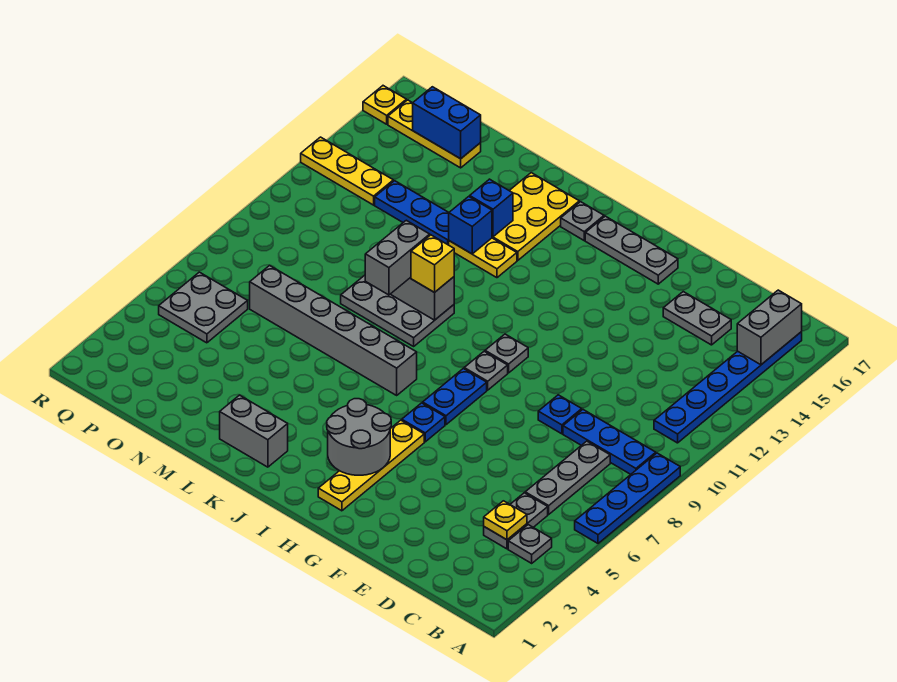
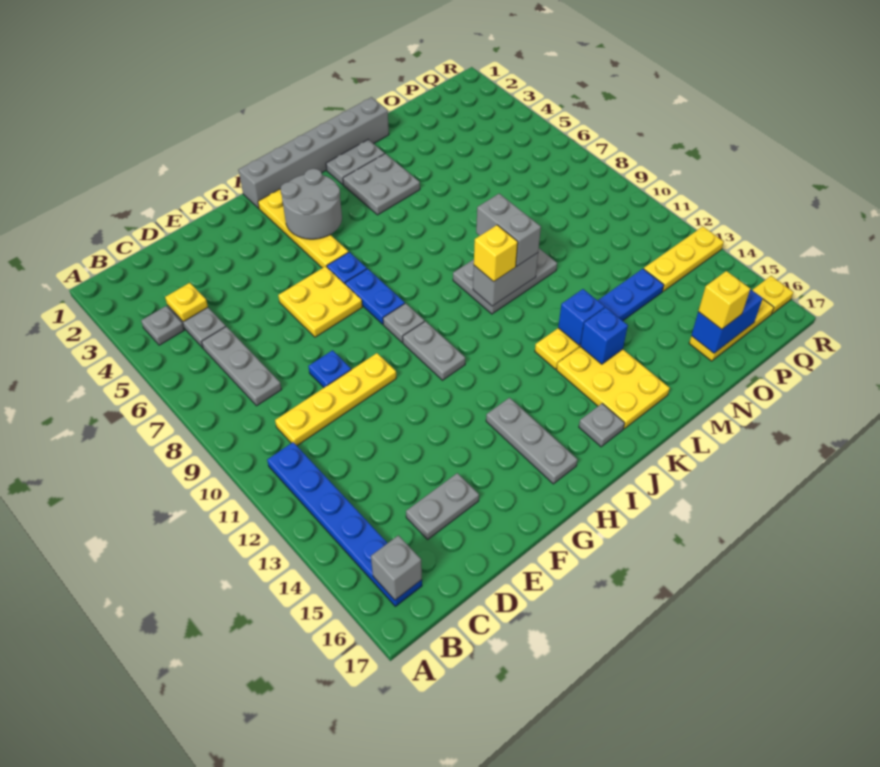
blue plate A6:A9 level 1 -> none
blue plate B9:D9 level 1 -> none
grey brick B15:B16 level 2 -> grey brick B16 level 2
none -> yellow plate C10:F10 level 1
none -> yellow plate F6:G7 level 1
grey plate G16:I16 level 1 -> grey plate H14:H16 level 1
grey plate H10 level 1 -> grey plate H10:H11 level 1
grey brick J7:O7 level 1 -> grey brick H1:M1 level 1
grey brick K2:L2 level 1 -> grey plate K2:L2 level 1
none -> yellow brick O16 level 3
grey plate P5:Q6 level 1 -> grey plate K3:L4 level 1

